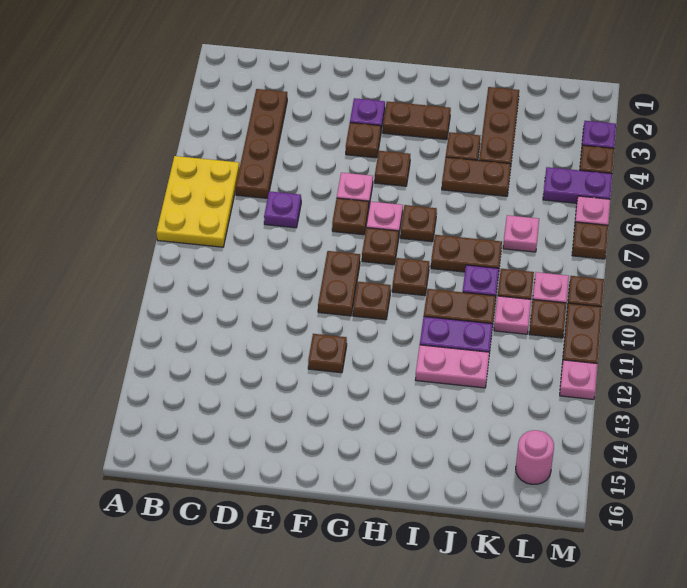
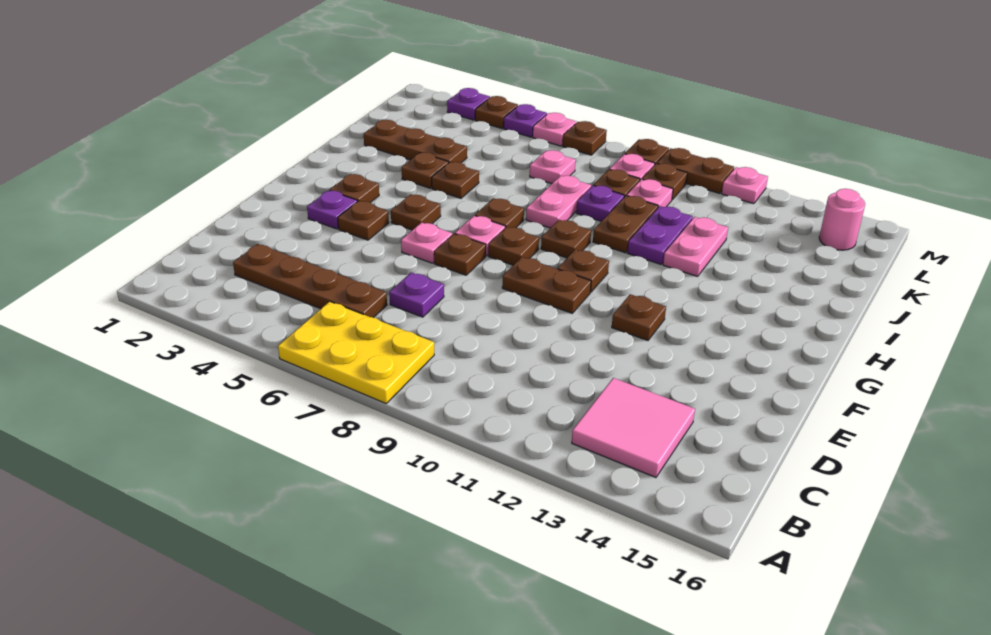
none -> pink tile B13:C14 level 1
brown plate G3:H3 level 1 -> brown plate G3 level 1
brown plate I5:J5 level 1 -> brown plate I5 level 1
brown plate I8:J8 level 1 -> pink plate I8:J8 level 1
purple plate L5:M5 level 1 -> purple plate M5 level 1

